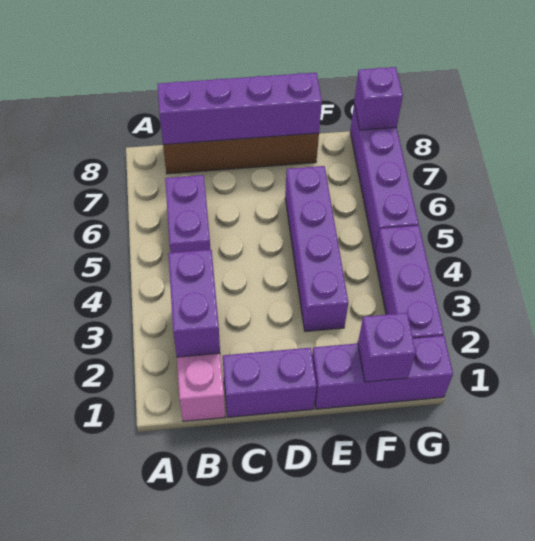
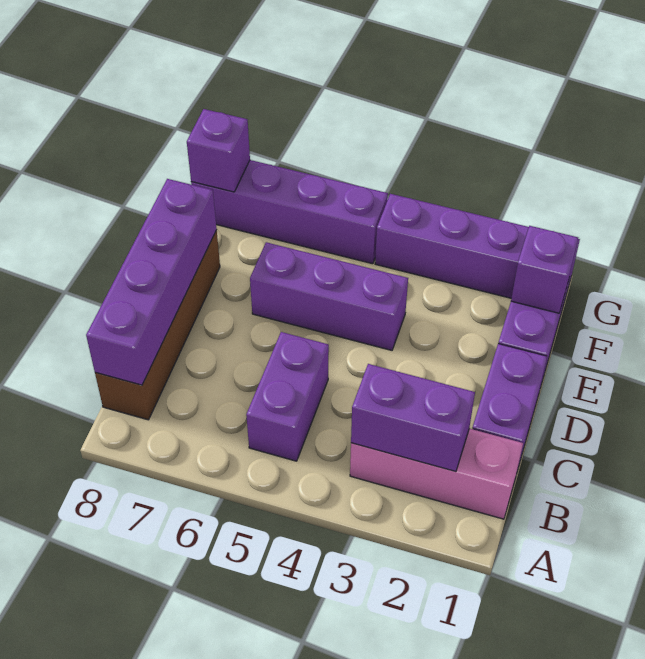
purple brick B5:B6 level 1 -> purple brick B5:C5 level 1
purple brick E3:E6 level 1 -> purple brick E4:E6 level 1

